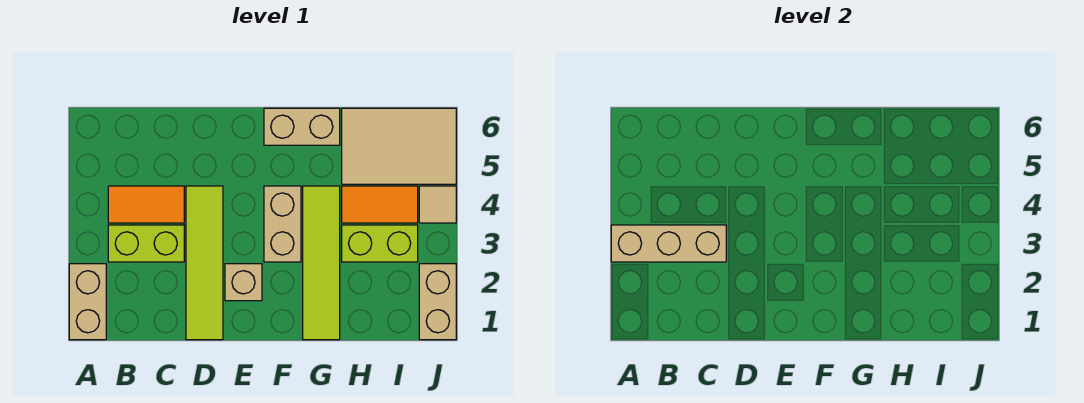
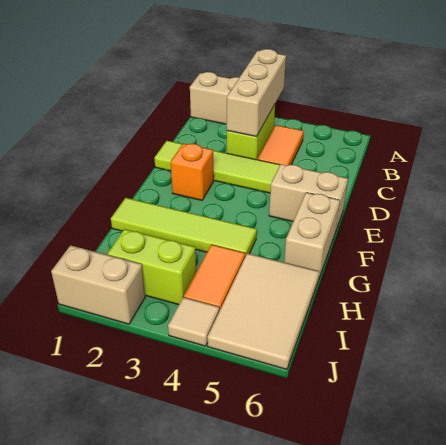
tan brick E2 level 1 -> orange brick E2 level 1
tan brick F3:F4 level 1 -> tan brick E5:E6 level 1
lime brick H3:I3 level 1 -> lime brick I2:I3 level 1

